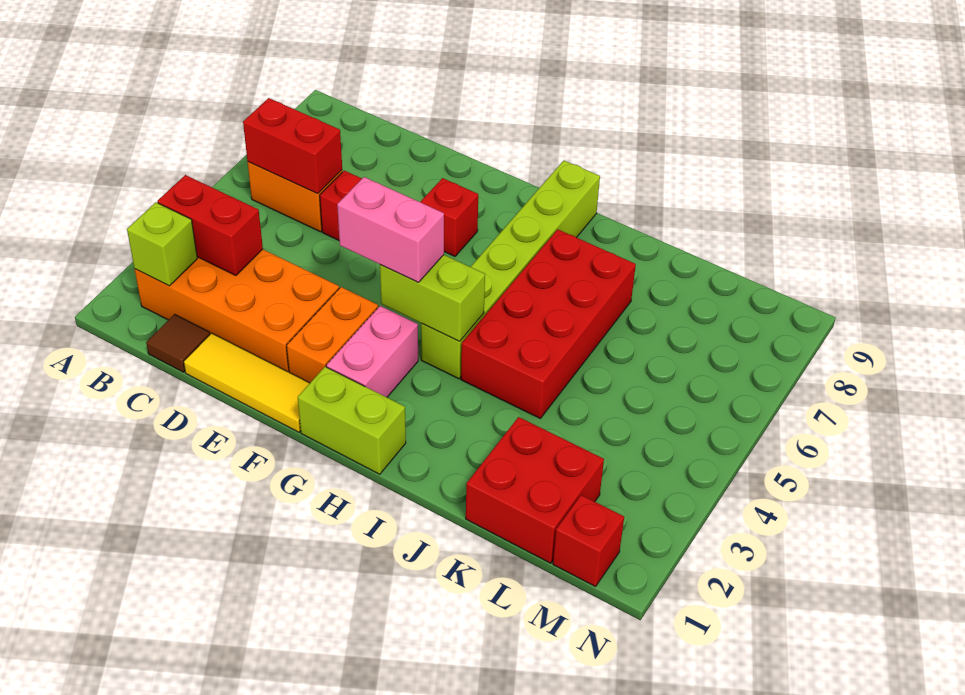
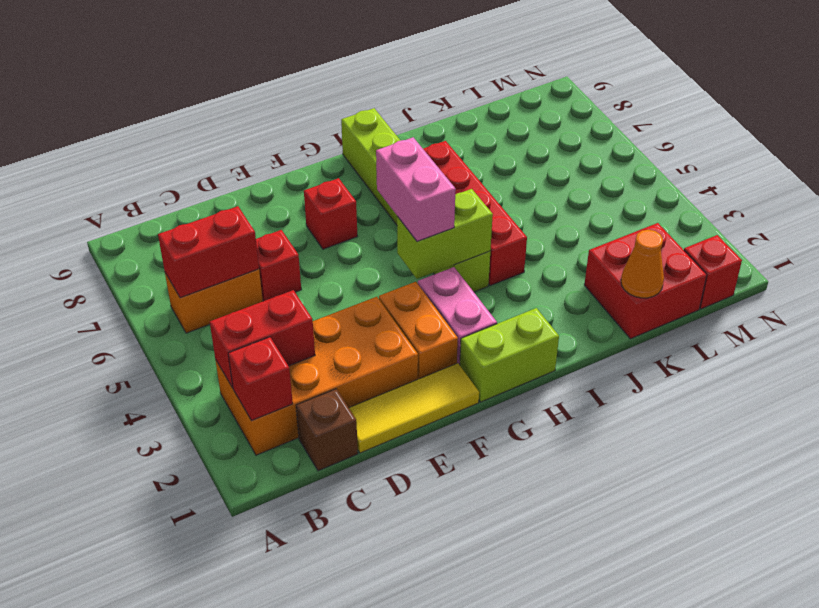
lime brick B2 level 2 -> red brick B2 level 2
brown tile C1 level 1 -> brown brick C1 level 1
pink brick F4:G4 level 3 -> pink brick G4:G5 level 3
red brick I4:J7 level 1 -> red brick I4:I7 level 1
none -> orange cone K1 level 2

